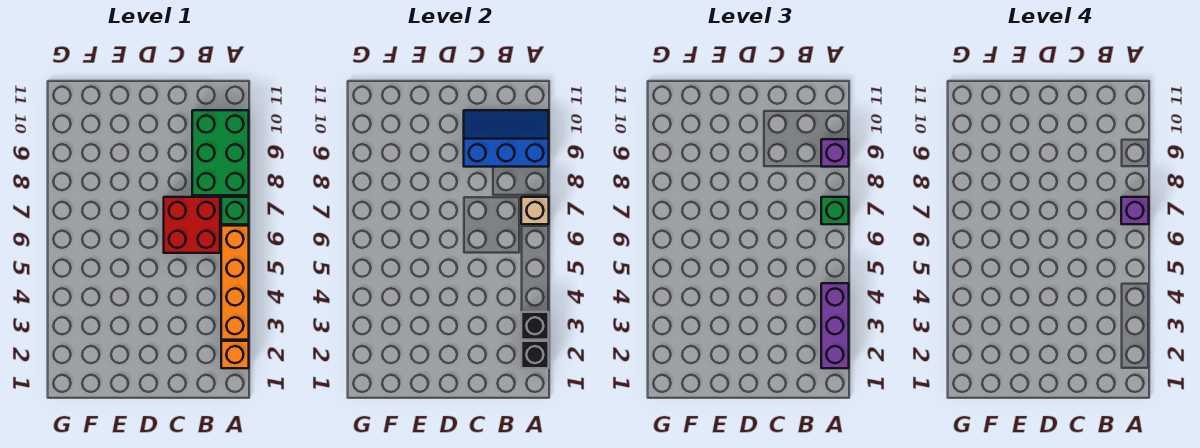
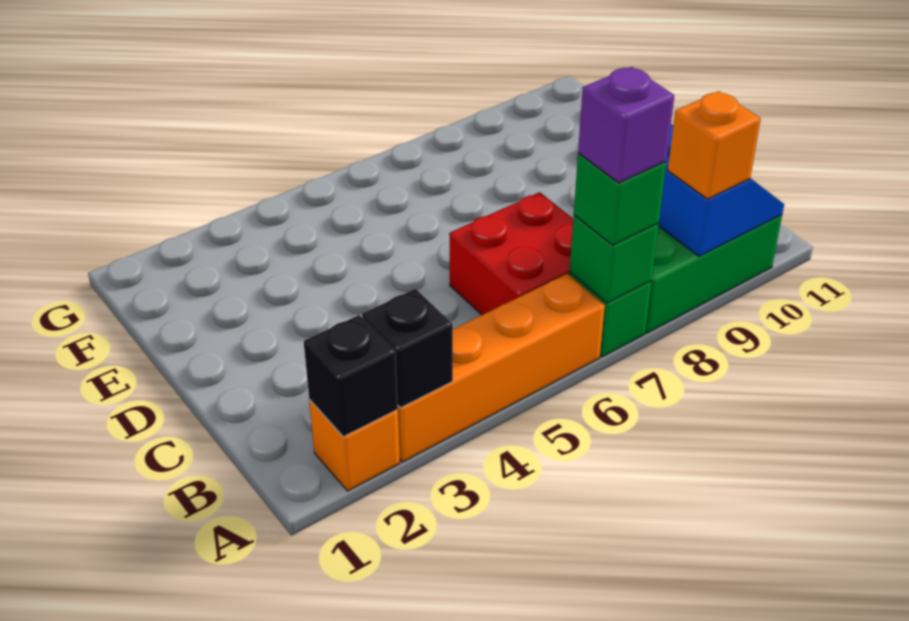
purple brick A2:A4 level 3 -> none
tan brick A7 level 2 -> green brick A7 level 2
purple brick A9 level 3 -> orange brick A9 level 3

